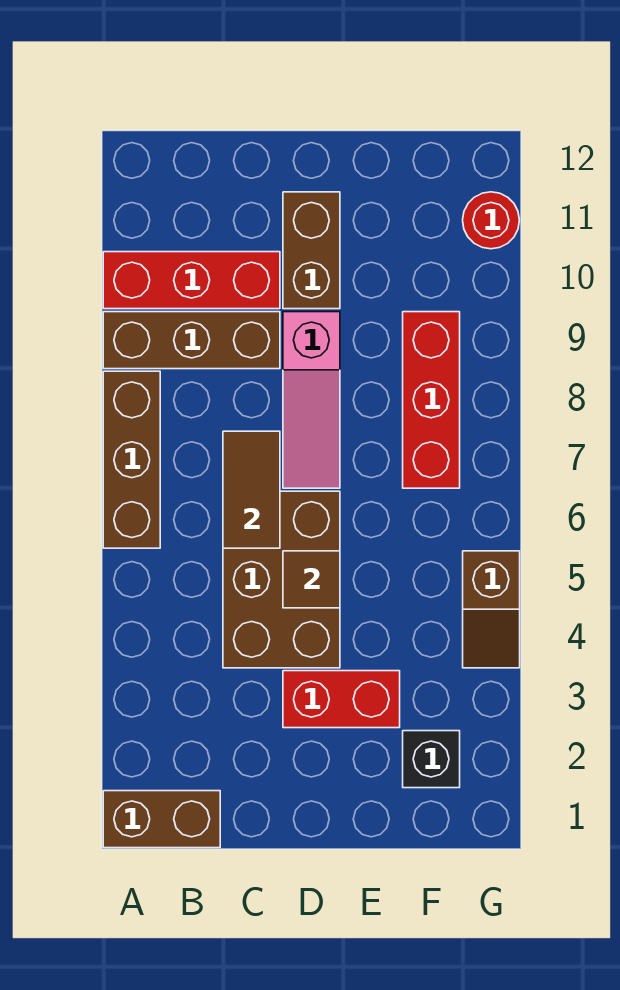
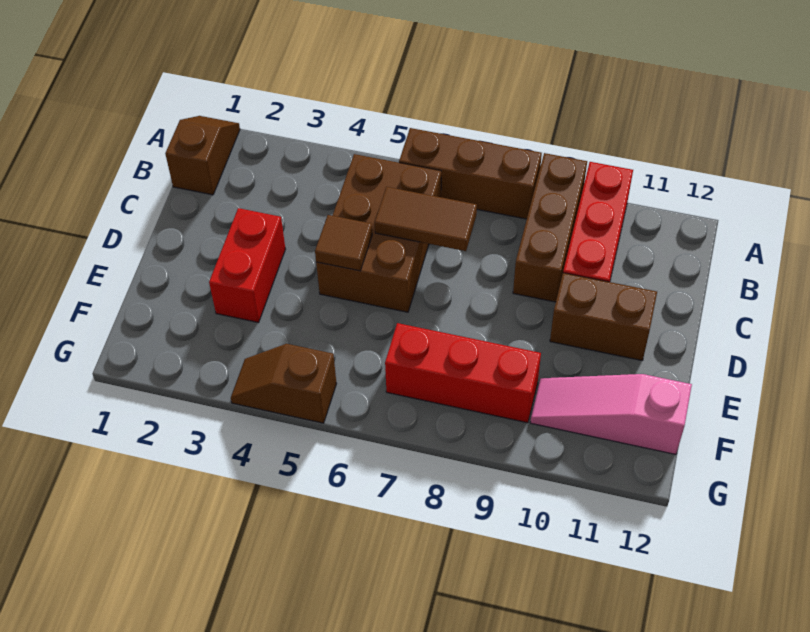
brown brick A1:B1 level 1 -> brown slope A1:B1 level 1 top B
brown brick C4:D6 level 1 -> brown brick B5:D6 level 1
pink slope D7:D9 level 1 top 9 -> pink slope F10:F12 level 1 top 12
black brick F2 level 1 -> none
red round brick G11 level 1 -> none

